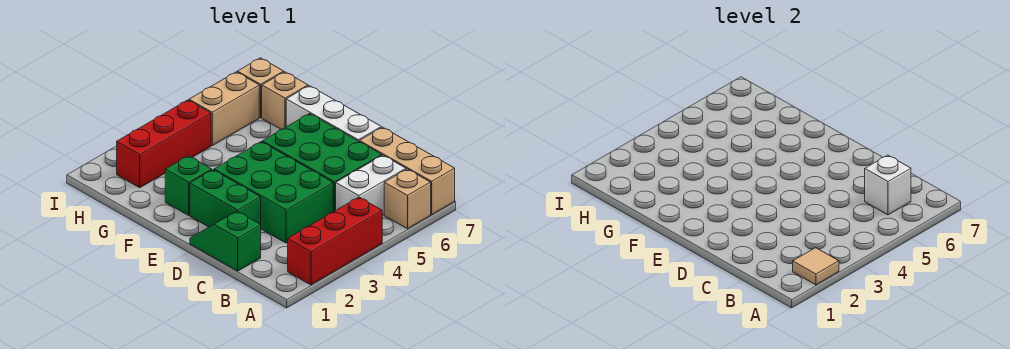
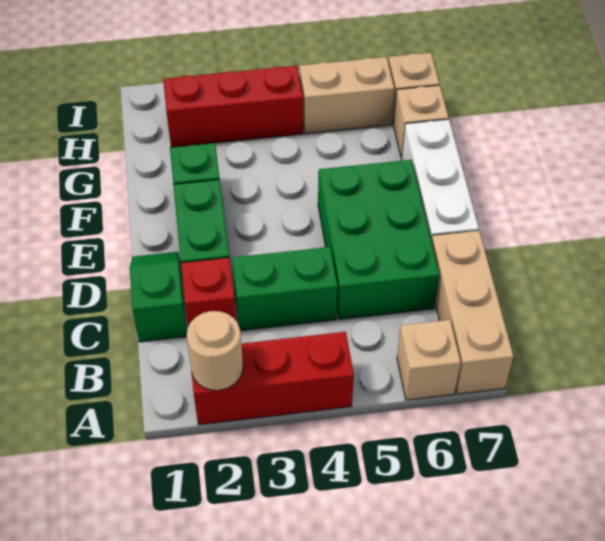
tan tile A2 level 2 -> tan round brick A2 level 2
white brick B5:B6 level 1 -> none
white brick B6 level 2 -> none
none -> red brick C2 level 1
green brick C3:E4 level 1 -> green brick C3:C4 level 1

